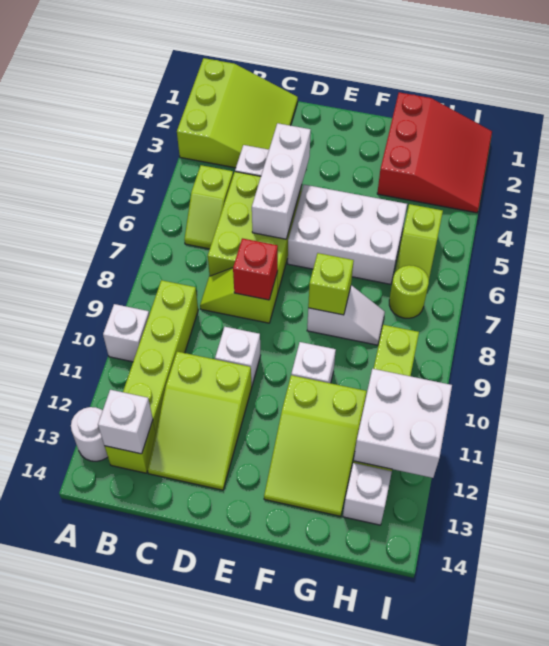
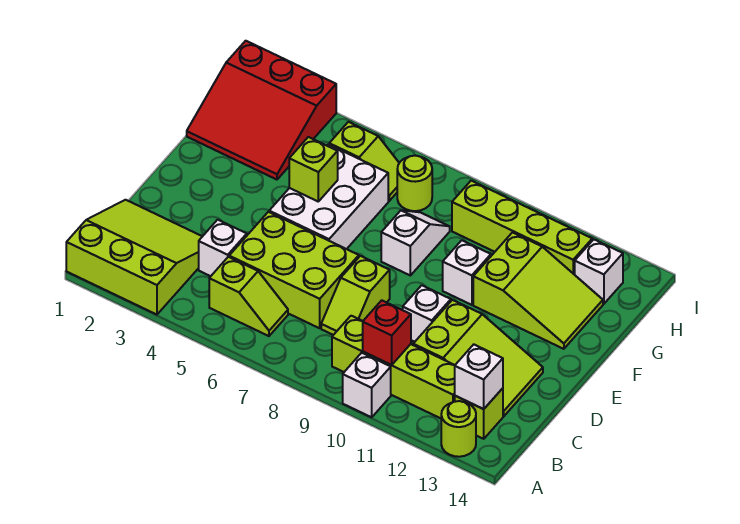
white round brick A13 level 1 -> lime round brick A13 level 1
white brick D4:D6 level 2 -> none
red brick D8 level 2 -> red brick B10 level 2
lime brick F8 level 2 -> lime brick F5 level 2
red slope G1:I3 level 1 top G -> red slope G1:I3 level 1 top I
white brick H11:I12 level 2 -> none

